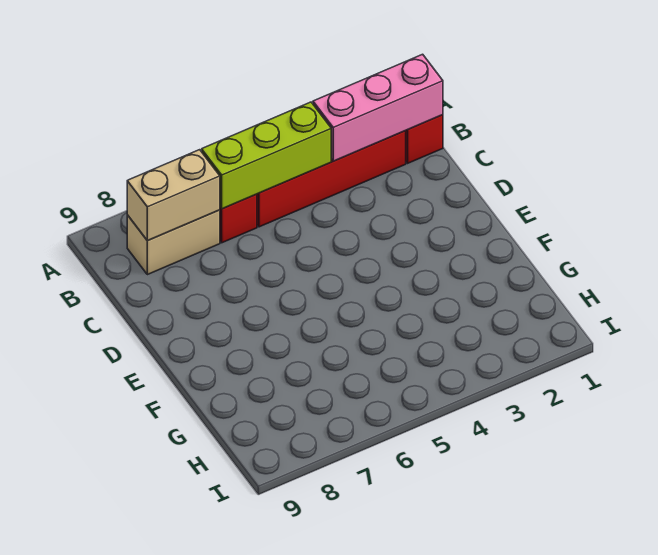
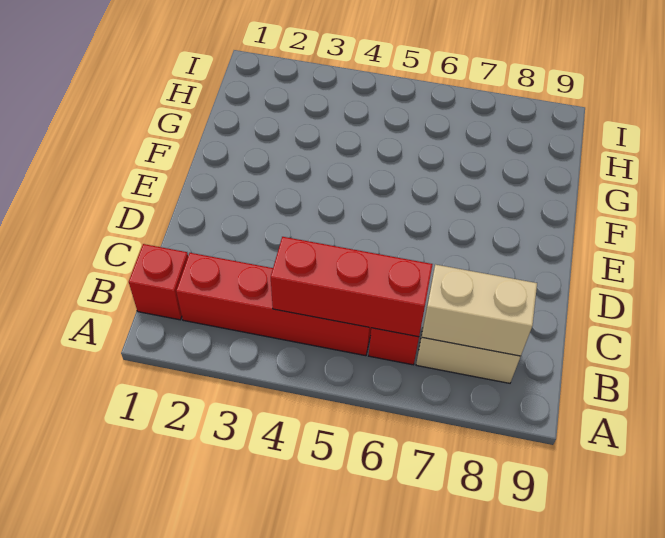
pink brick B1:B3 level 2 -> none
lime brick B4:B6 level 2 -> red brick B4:B6 level 2

